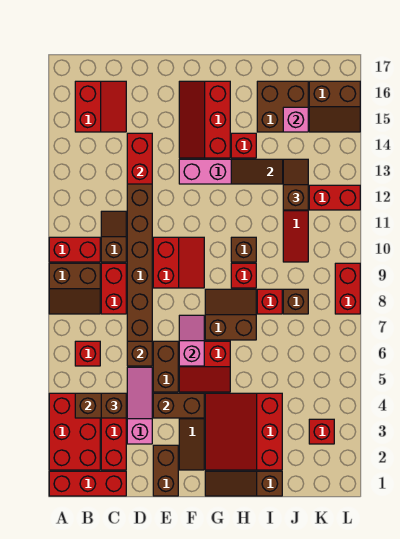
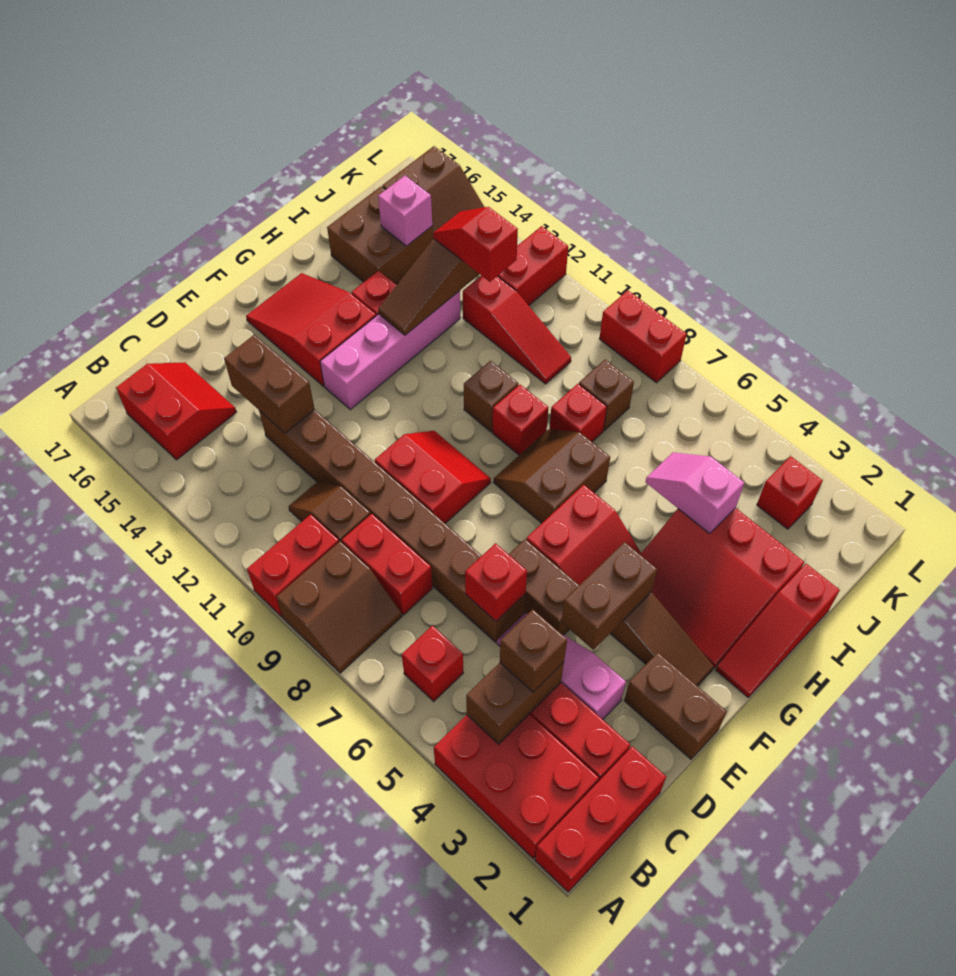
brown brick D6 level 2 -> red brick D6 level 2
red brick D13:D14 level 2 -> brown brick D13:D14 level 2
pink slope F6:F7 level 2 top 6 -> pink slope I4:I5 level 2 top 4
red slope F14:G16 level 1 top G -> red slope F14:G16 level 1 top 14
brown slope G1:I1 level 1 top I -> red slope G1:I1 level 1 top I
brown slope J12:J13 level 3 top 12 -> red slope J12:J13 level 3 top 12

